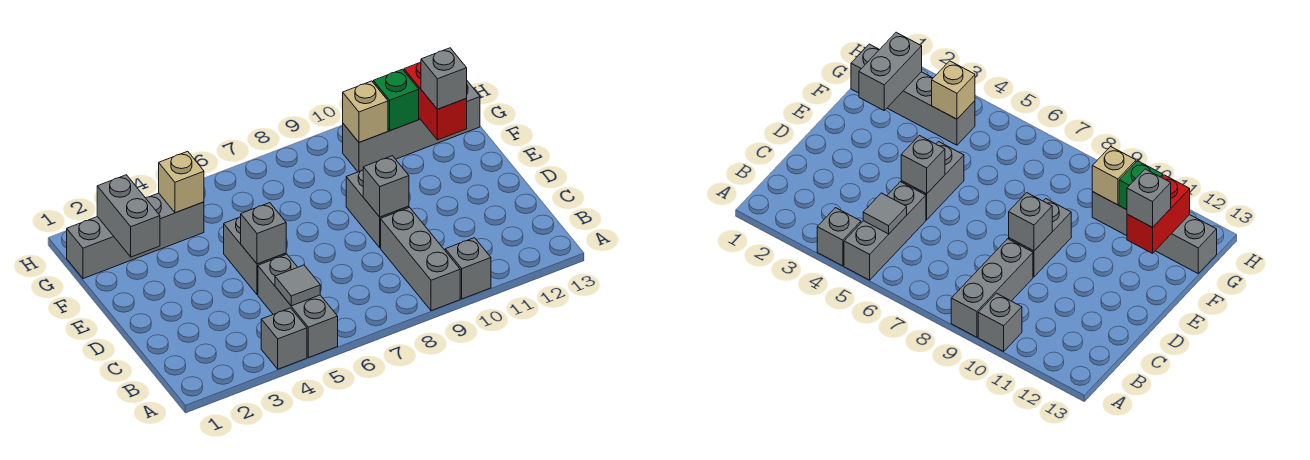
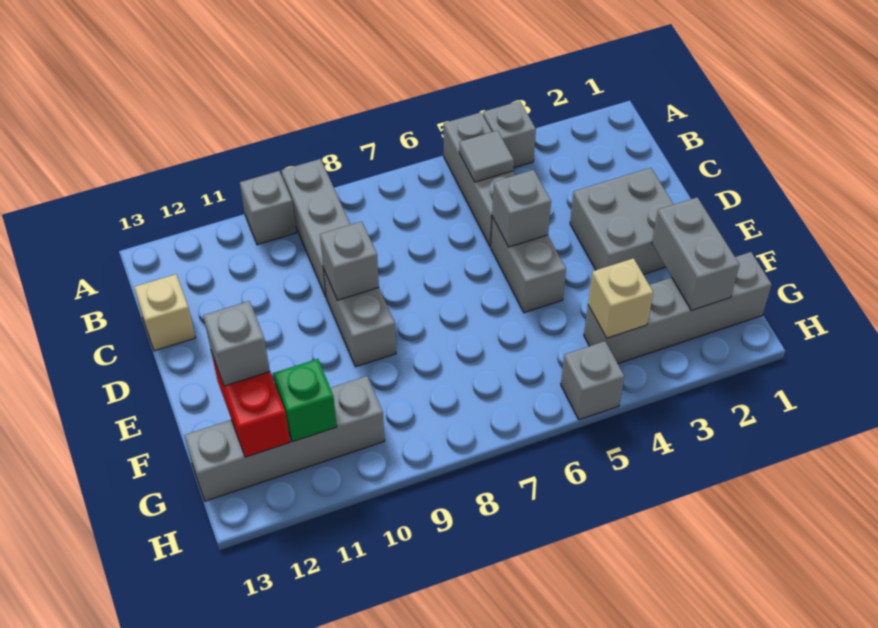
none -> grey brick D2:E3 level 1
tan brick G10 level 2 -> tan brick C13 level 1
none -> grey brick H5 level 1

